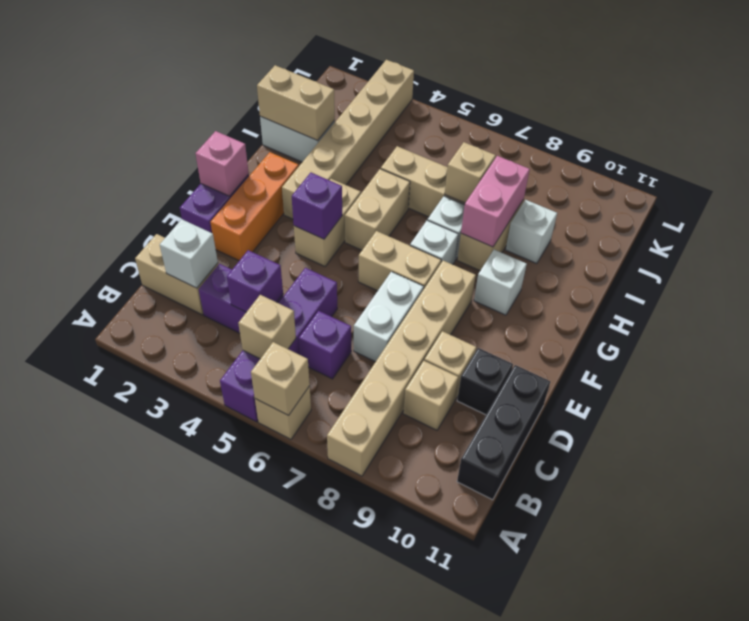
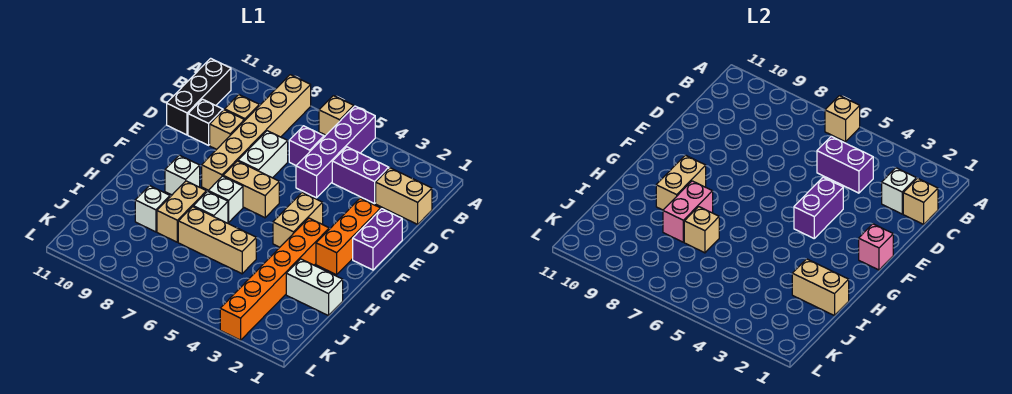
tan brick B5 level 2 -> tan brick C1 level 2
purple brick C4 level 2 -> purple brick C4:C5 level 2
purple brick F4 level 2 -> purple brick E4:F4 level 2
tan brick G3:L3 level 1 -> orange brick G3:L3 level 1
tan brick G5:H5 level 1 -> tan brick G9:H9 level 2

